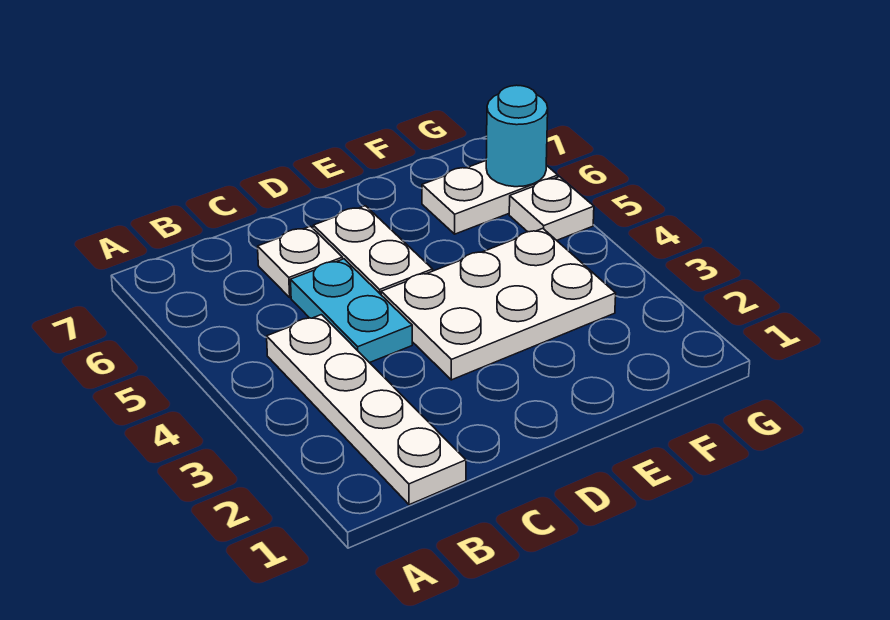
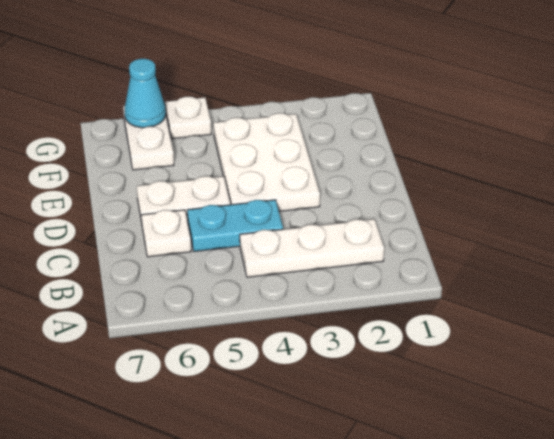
white plate B1:B4 level 1 -> white plate B2:B4 level 1
cyan round brick G6 level 2 -> cyan cone G6 level 2

